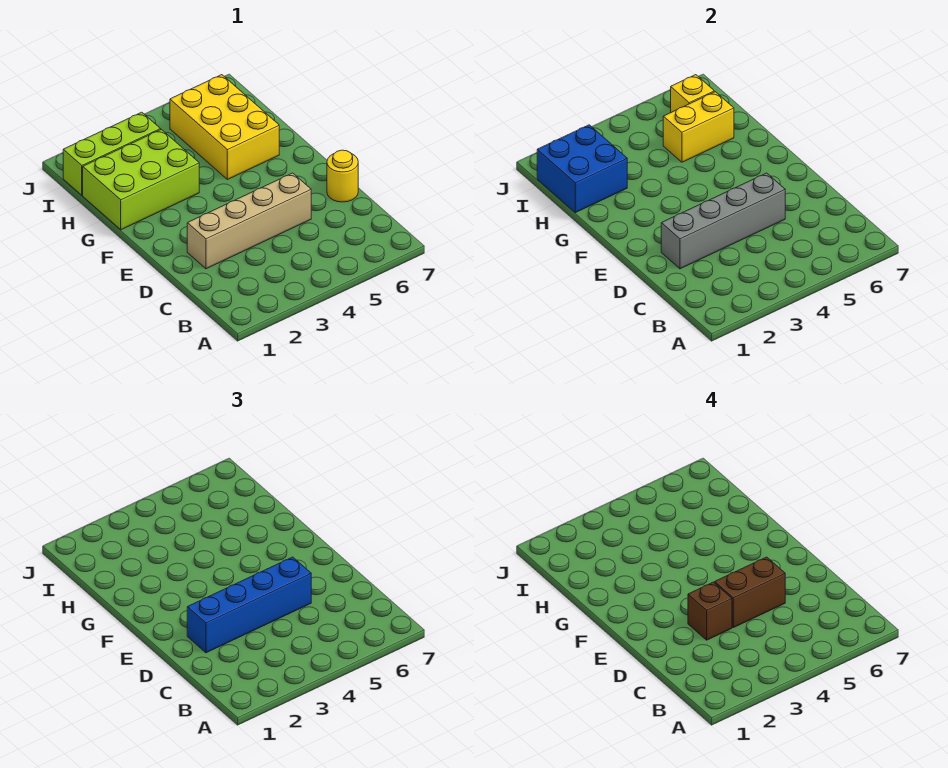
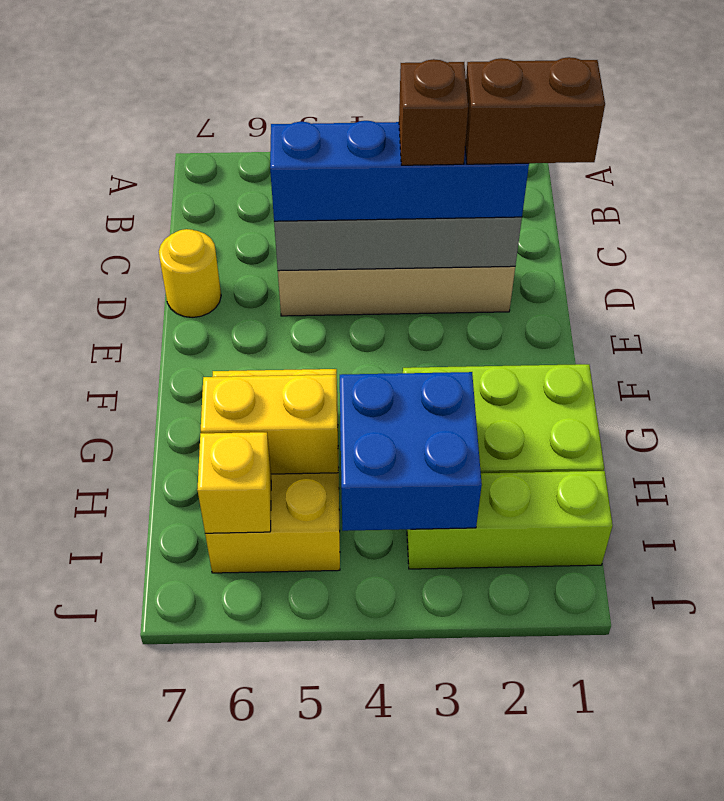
brown brick D4:D5 level 4 -> brown brick D1:D2 level 4
blue brick H1:I2 level 2 -> blue brick H3:I4 level 2

